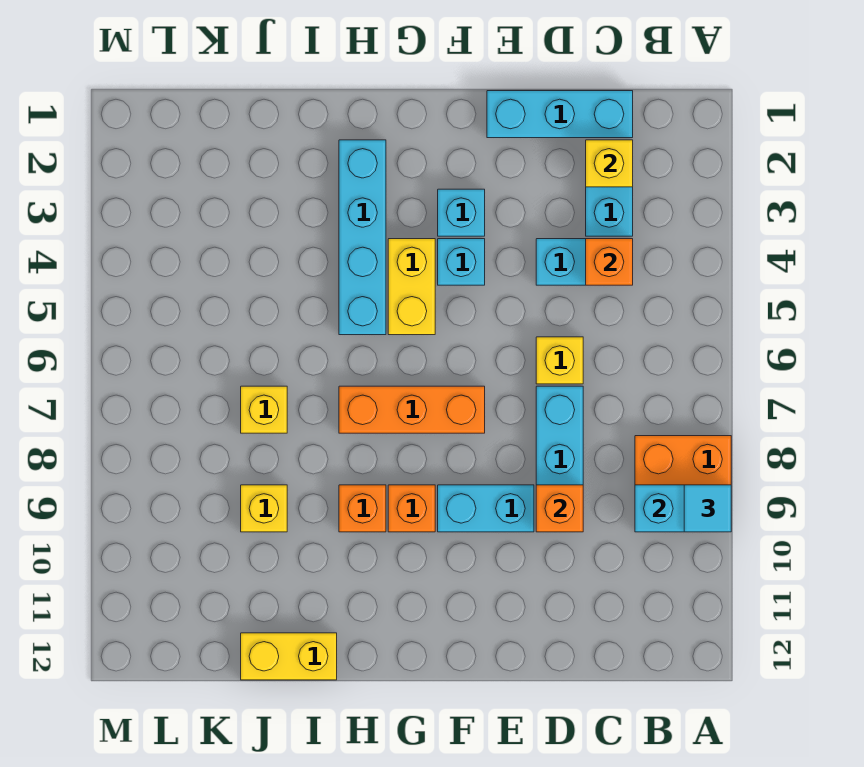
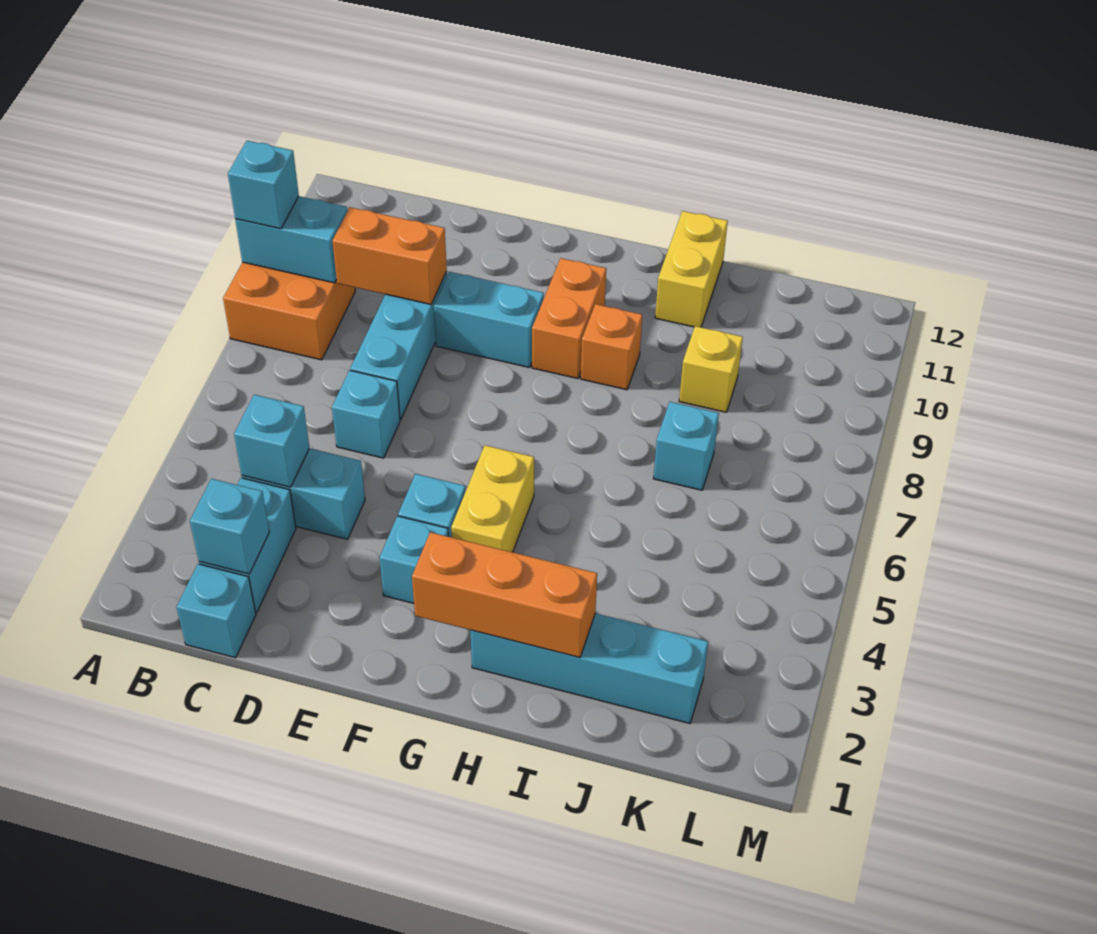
cyan tile A9 level 3 -> cyan brick A9 level 3
cyan brick C1:E1 level 1 -> cyan brick C1 level 1
yellow brick C2 level 2 -> cyan brick C2 level 2
orange brick C4 level 2 -> cyan brick C4 level 2
yellow brick D6 level 1 -> cyan brick D6 level 1
orange brick D9 level 2 -> orange brick C9:D9 level 2
orange brick F7:H7 level 1 -> orange brick G2:I2 level 2
orange brick G9 level 1 -> orange brick G9:G10 level 1
cyan brick H2:H5 level 1 -> cyan brick H2:K2 level 1
yellow brick I12:J12 level 1 -> yellow brick I11:I12 level 1
yellow brick J7 level 1 -> cyan brick J7 level 1

